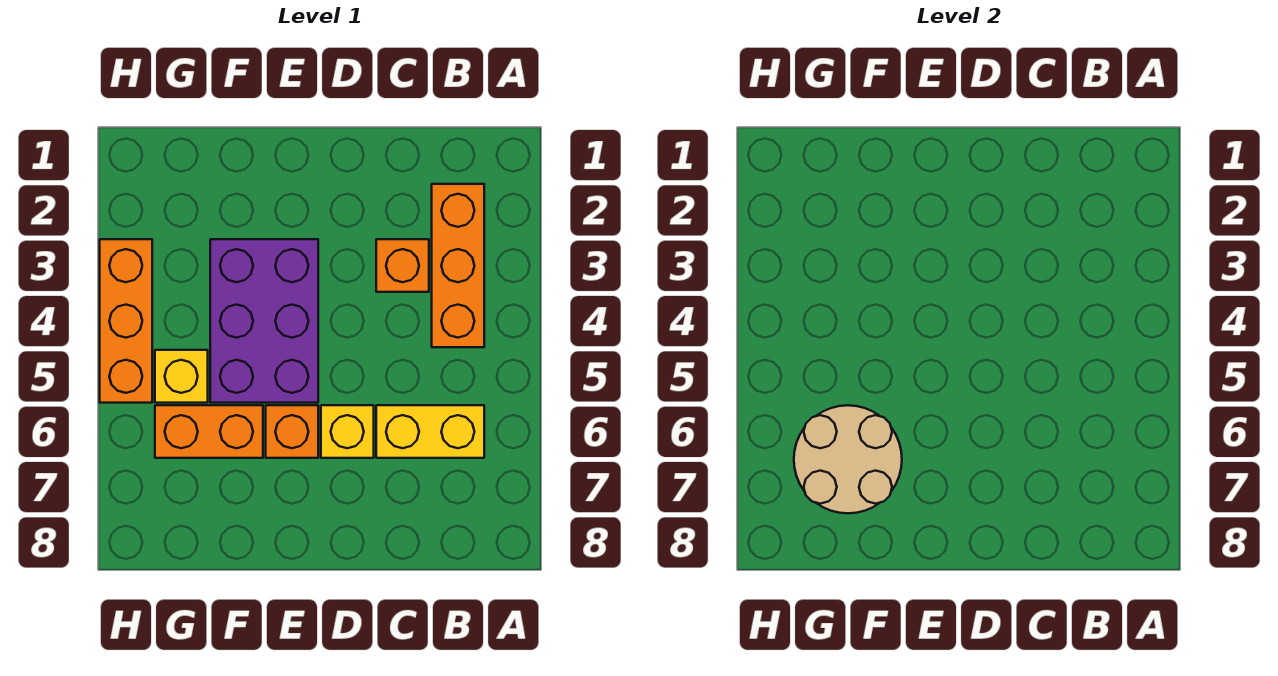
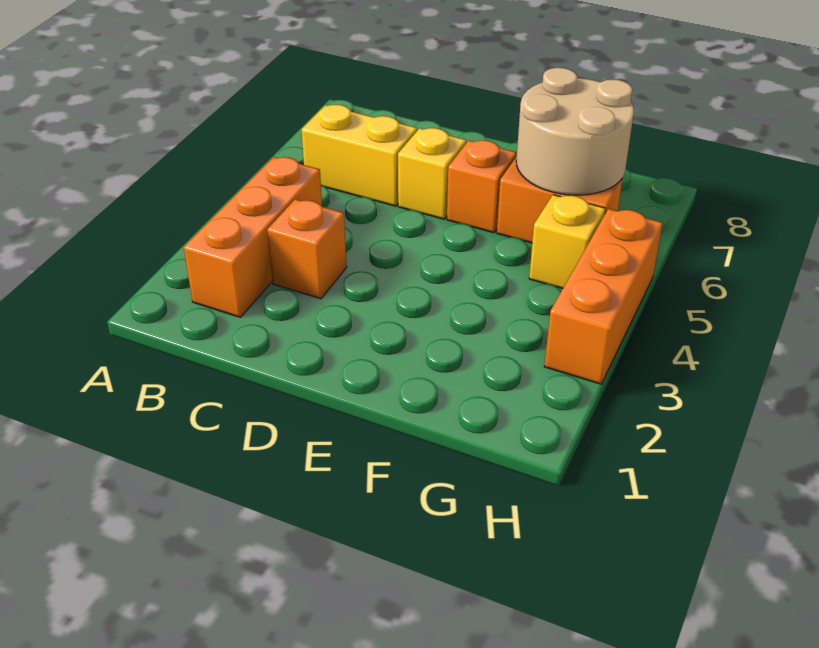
purple brick E3:F5 level 1 -> none

